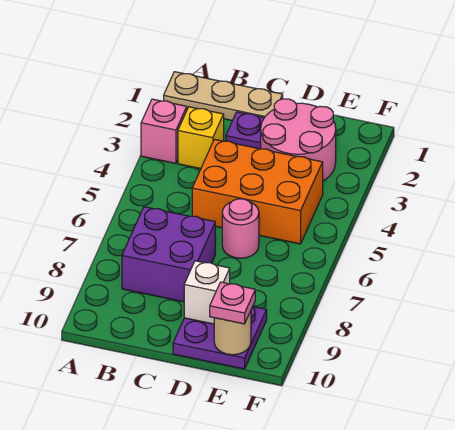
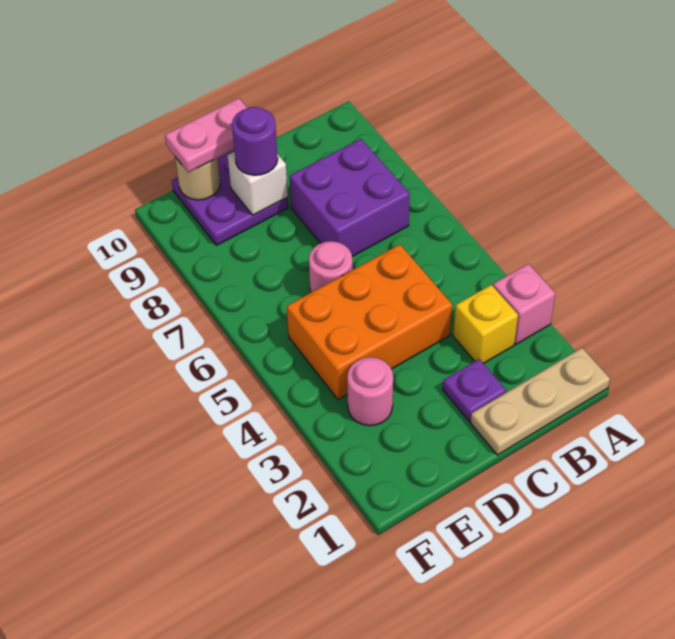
pink round brick D2:E3 level 1 -> pink round brick E3 level 1
none -> purple round brick D9 level 3
pink plate E10 level 3 -> pink plate D10:E10 level 3

